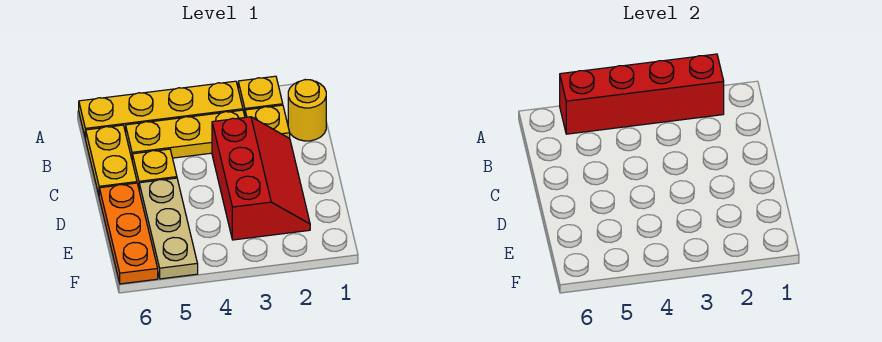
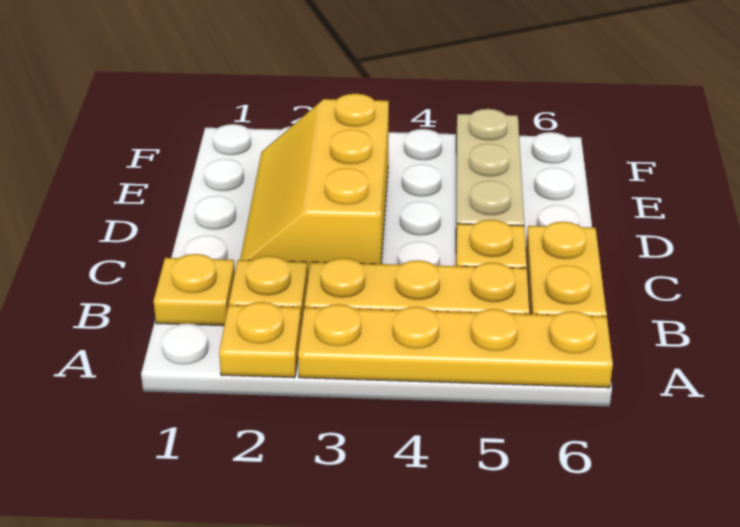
red brick A2:A5 level 2 -> none
yellow round brick B1 level 1 -> yellow plate B1 level 1
red slope C2:E3 level 1 top 3 -> yellow slope C2:E3 level 1 top 3
orange plate D6:F6 level 1 -> none

